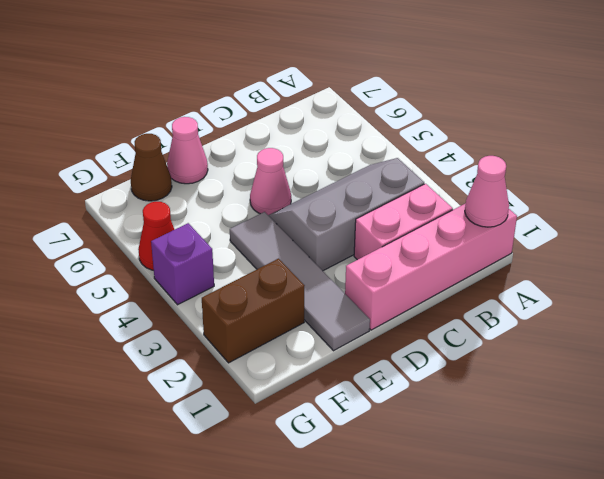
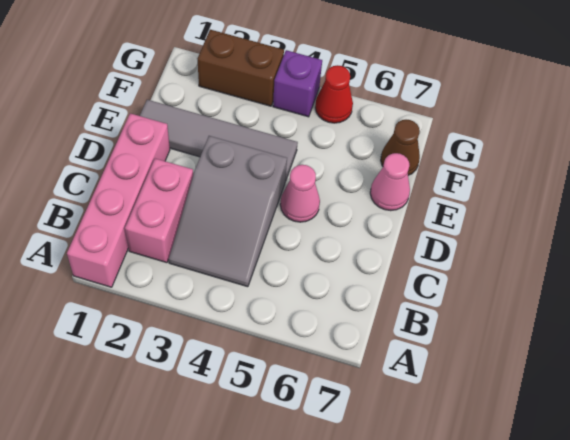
pink cone A1 level 2 -> none
grey slope B3:D4 level 1 top 3 -> grey slope B3:D4 level 1 top D
brown brick F2:G2 level 1 -> brown brick G2:G3 level 1

